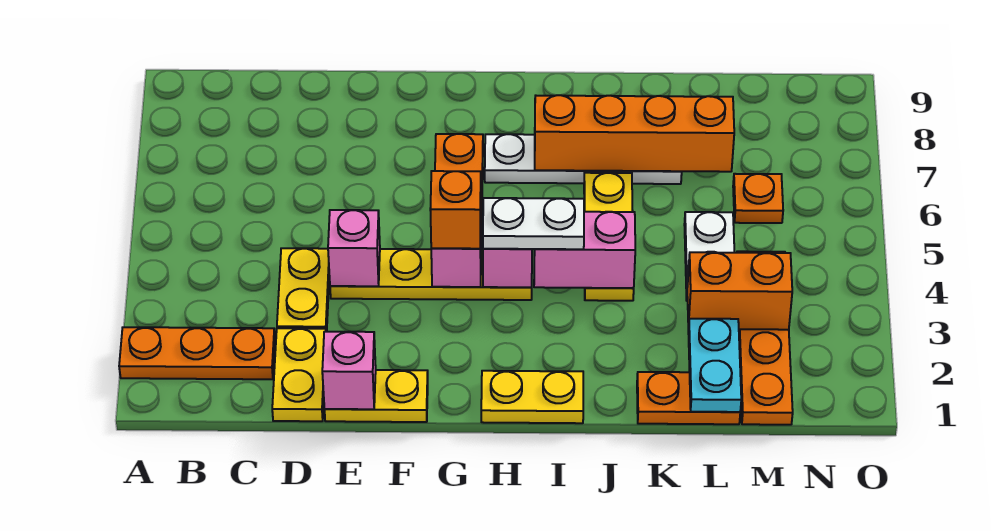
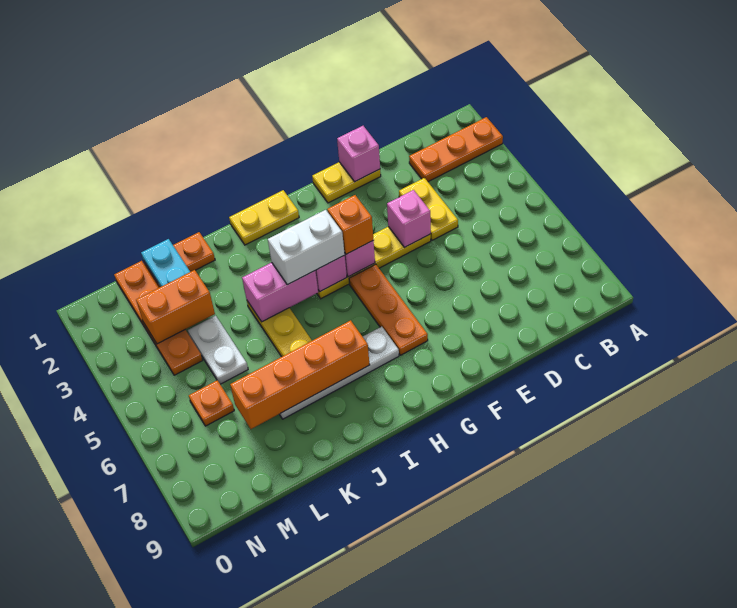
yellow plate D1:D2 level 1 -> none
white plate H4:I4 level 3 -> white brick H4:I4 level 3

